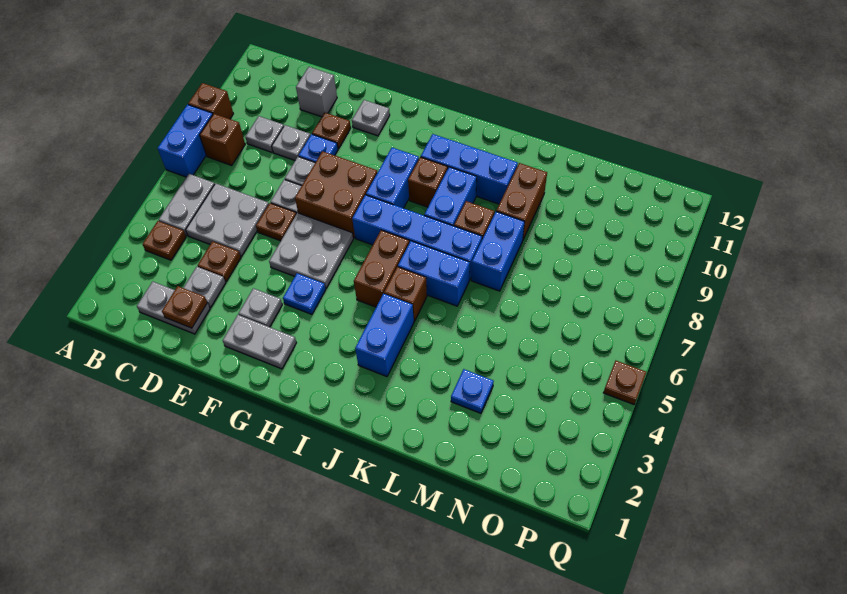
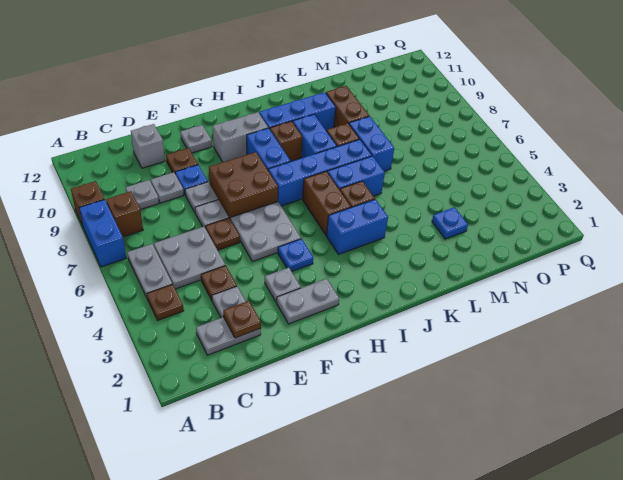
none -> grey brick G10:H10 level 1
blue brick J3:J4 level 1 -> blue brick I4:J4 level 1
brown plate Q5 level 1 -> none

